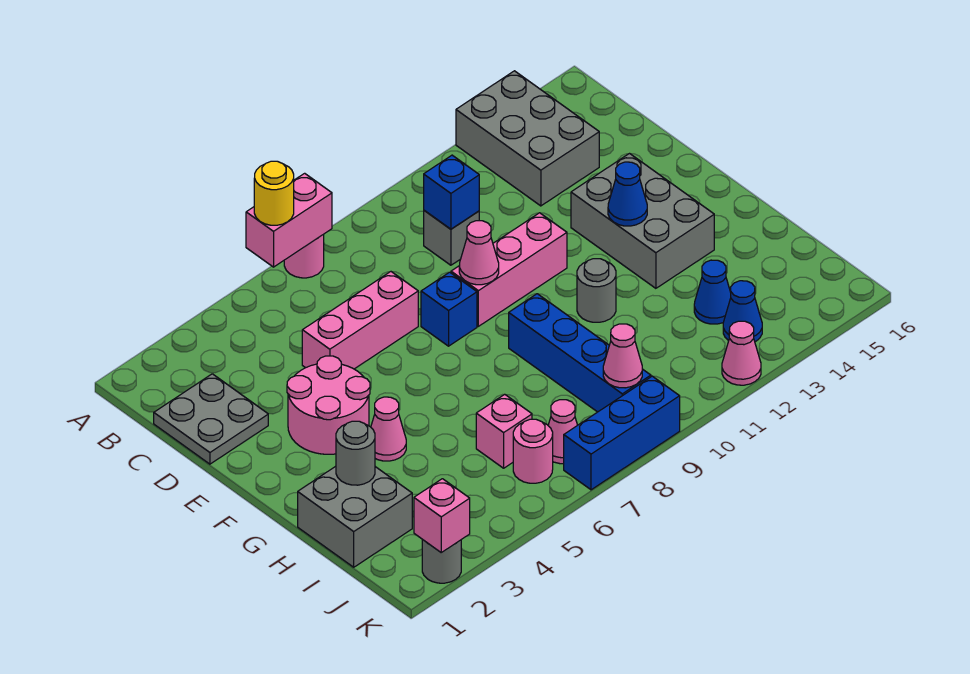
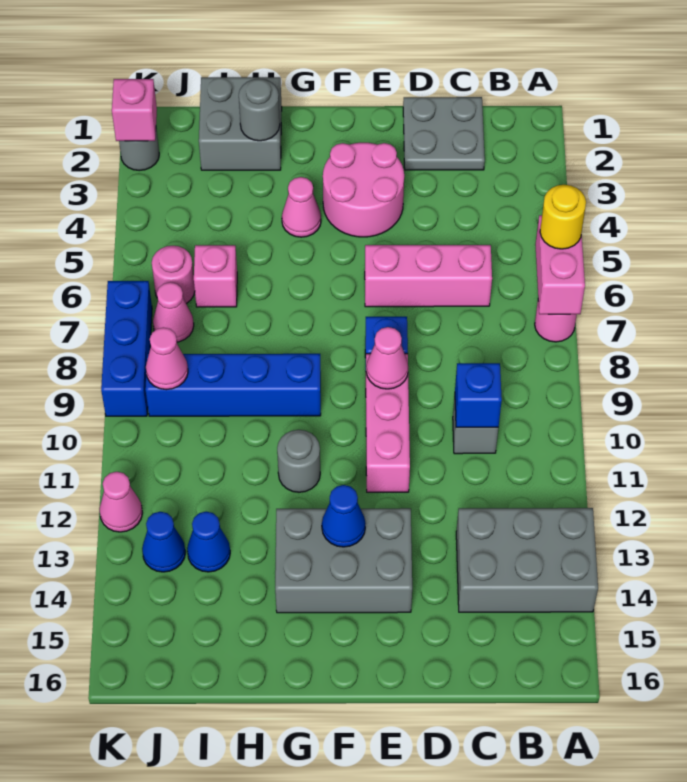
pink brick D5:D7 level 1 -> pink brick C6:E6 level 1

